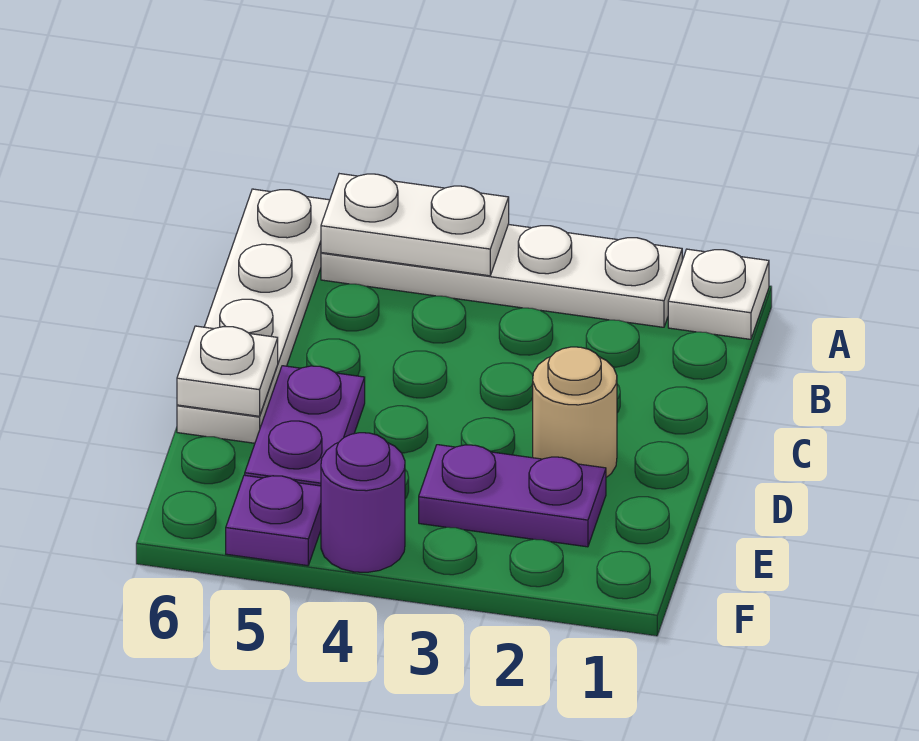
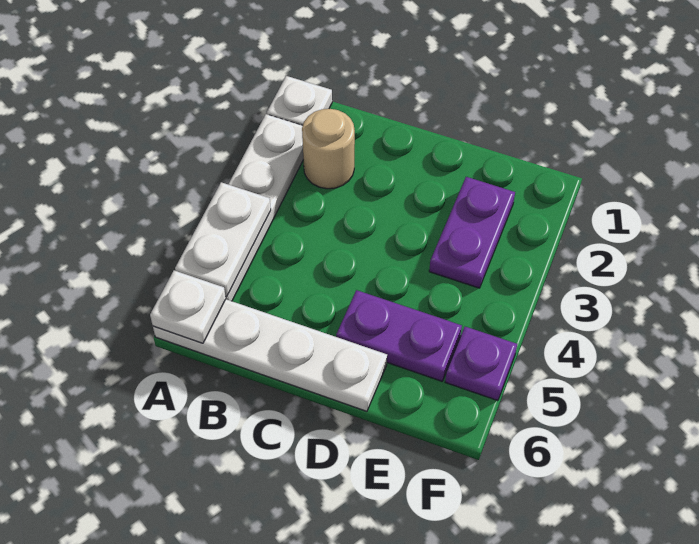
tan round brick D2 level 1 -> tan round brick B2 level 1
white plate D6 level 2 -> white plate A6 level 2
purple round brick F4 level 1 -> none

